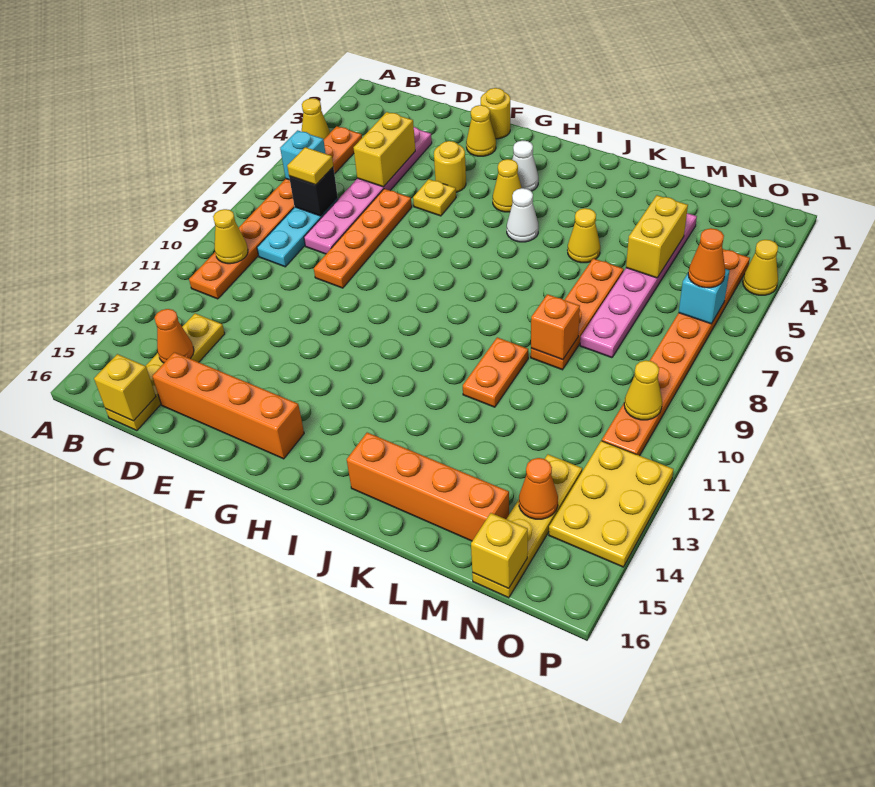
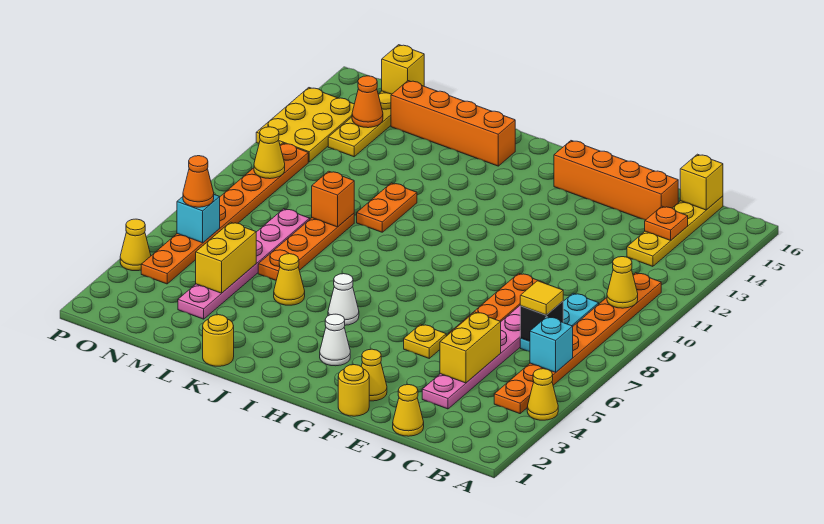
orange cone C14 level 2 -> orange plate C14 level 2
yellow round brick F4 level 1 -> yellow round brick K1 level 1
yellow cone H4 level 1 -> yellow cone D1 level 1

